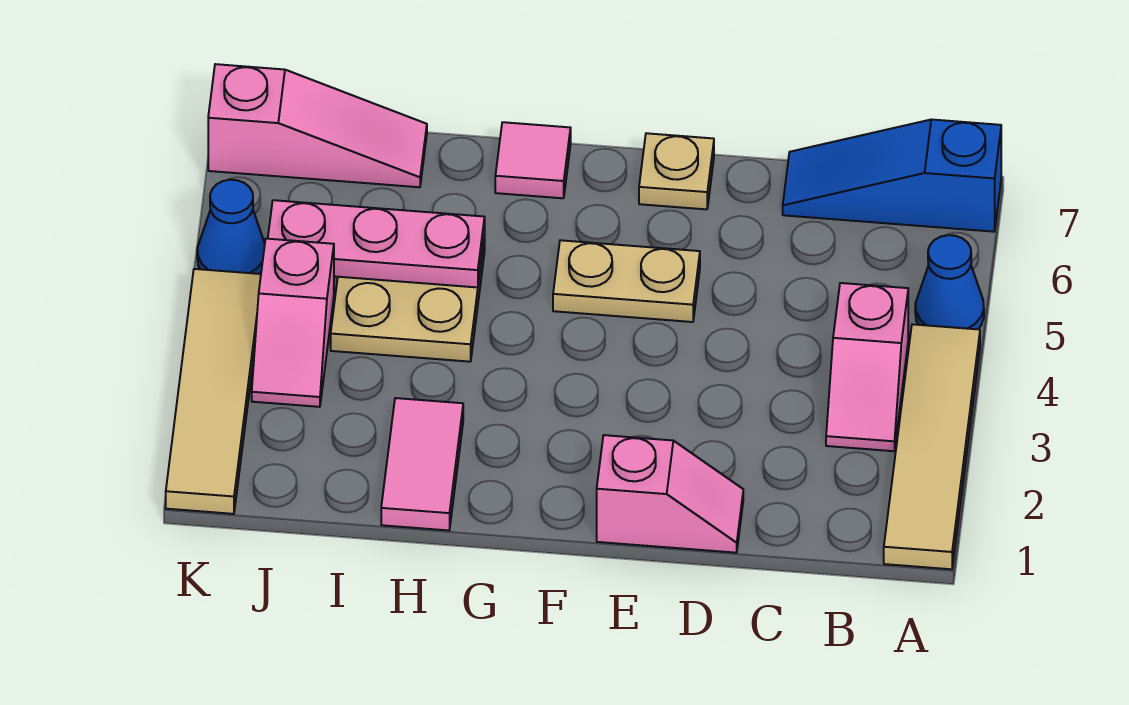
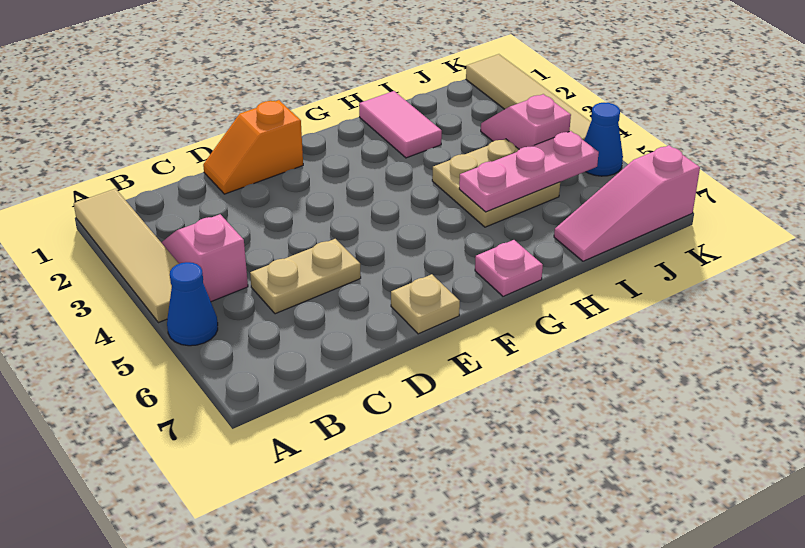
blue slope A7:C7 level 1 top A -> none
pink slope D1:E1 level 1 top E -> orange slope D1:E1 level 1 top E
tan plate E5:F5 level 1 -> tan plate C5:D5 level 1
pink tile G7 level 1 -> pink plate G7 level 1

